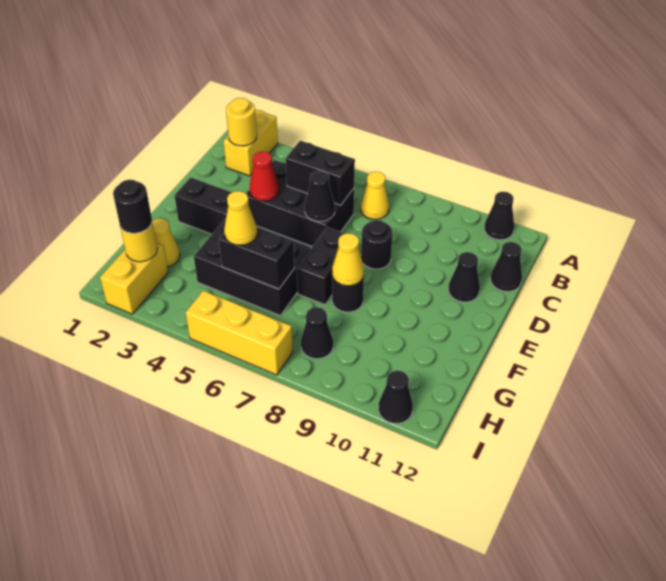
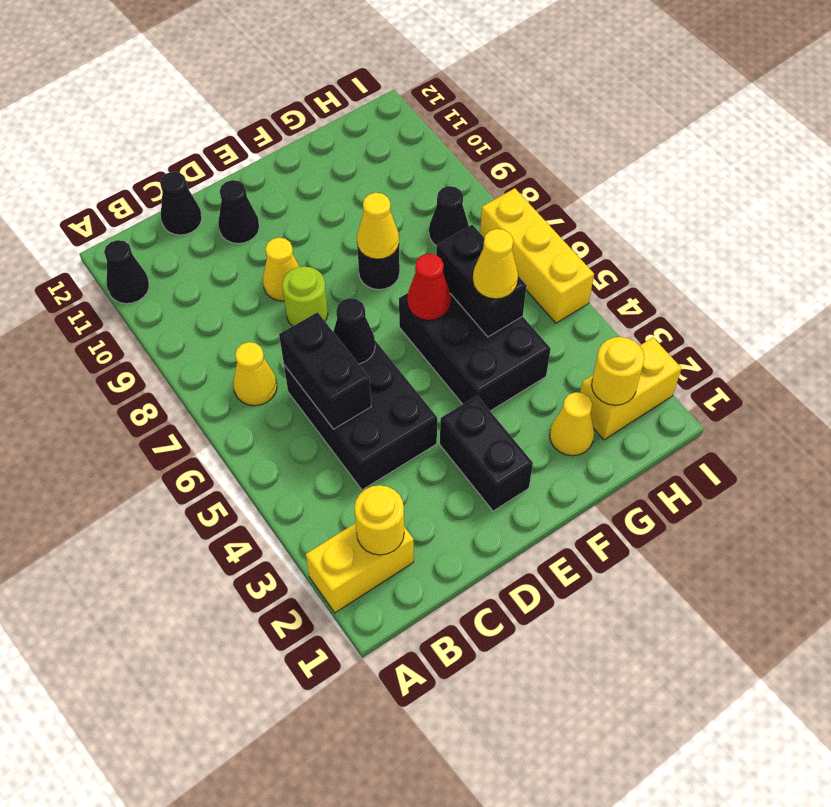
red cone D4 level 2 -> red cone F6 level 2
black round brick D8 level 1 -> lime round brick D8 level 1
none -> yellow cone D9 level 1
black brick E7:F7 level 1 -> none
black round brick H2 level 3 -> none
black cone I11 level 1 -> none

